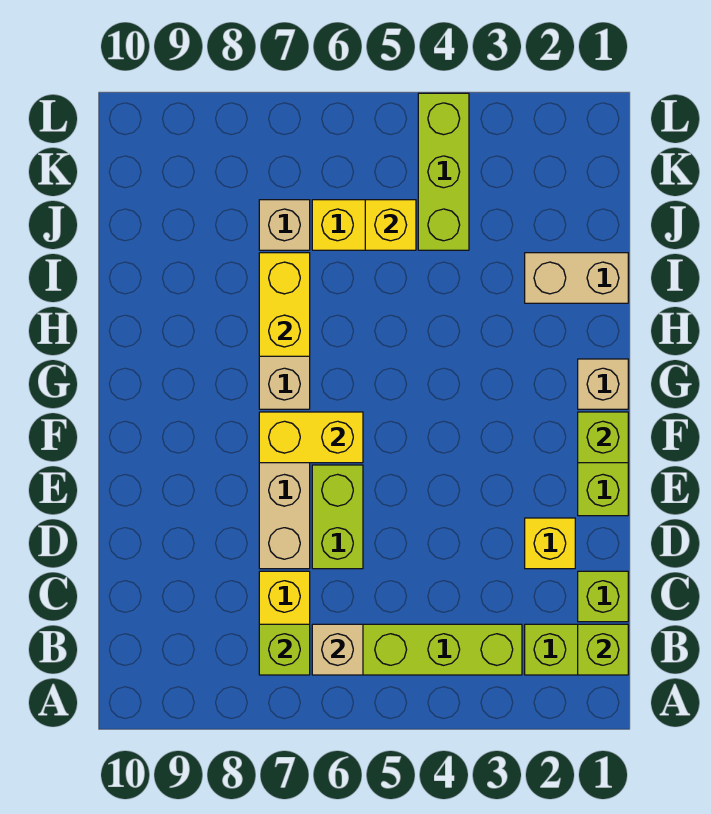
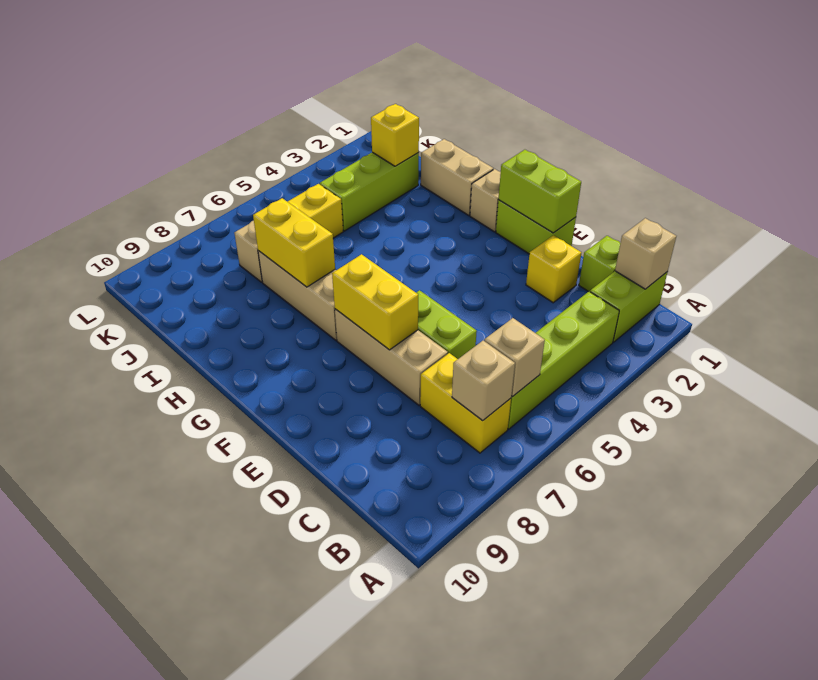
lime brick B1 level 2 -> tan brick B1 level 2
lime brick B7 level 2 -> tan brick B7 level 2
lime brick F1 level 2 -> lime brick E1:F1 level 2
yellow brick F6:F7 level 2 -> yellow brick E7:F7 level 2
tan brick I1:I2 level 1 -> tan brick H1:I1 level 1
lime brick J4:L4 level 1 -> lime brick J2:J4 level 1
yellow brick J5 level 2 -> yellow brick J2 level 2

